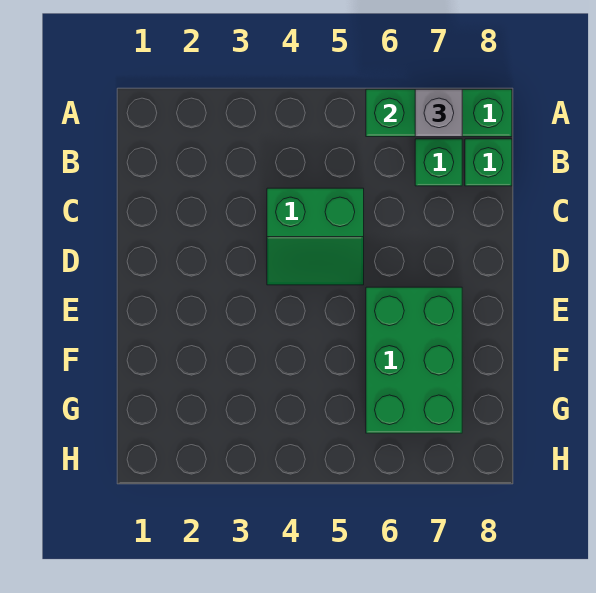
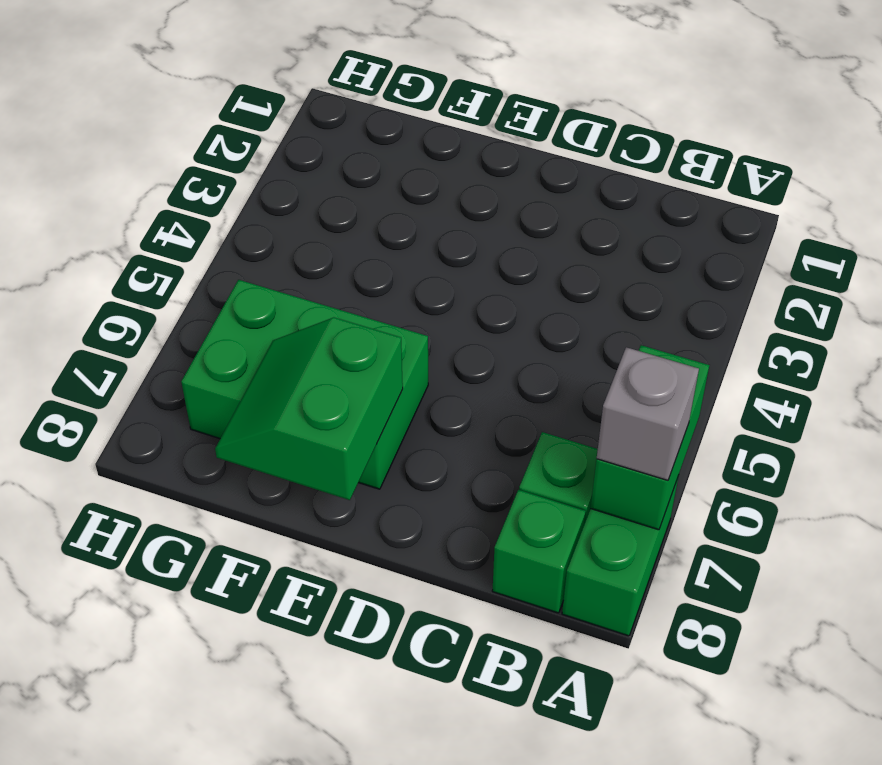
green slope C4:D5 level 1 top C -> green slope E7:F8 level 2 top E

